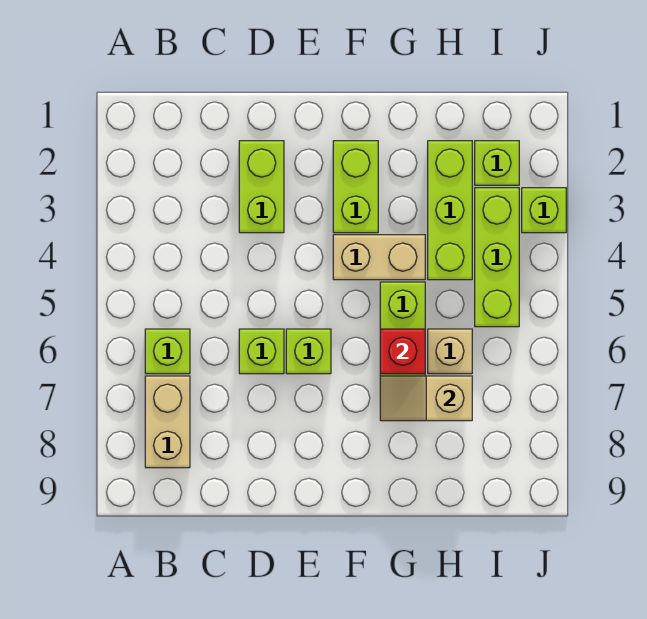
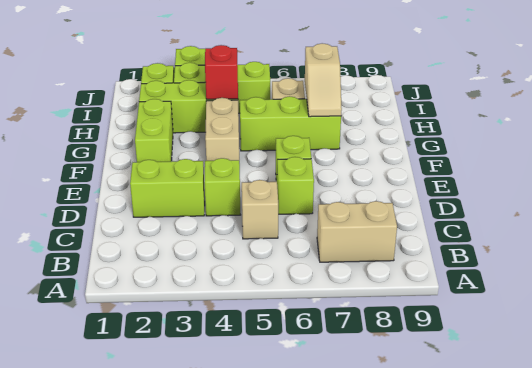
lime brick B6 level 1 -> lime brick D4 level 1
none -> tan brick C5 level 1
lime brick F2:F3 level 1 -> lime brick F2:G2 level 1
red brick G6 level 2 -> red brick H4 level 2

